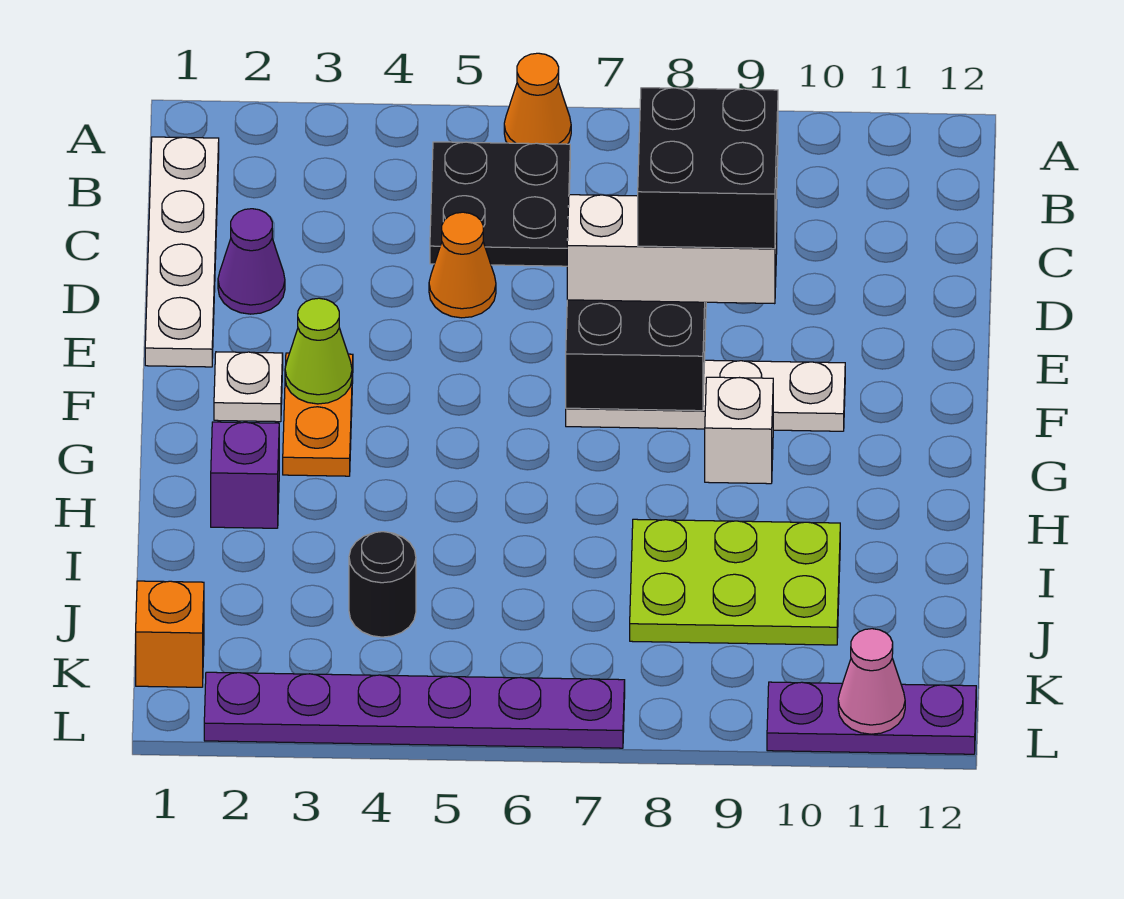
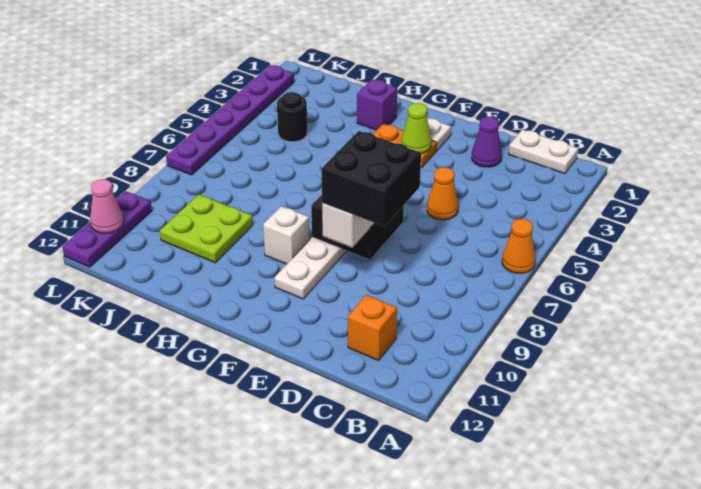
white plate B1:E1 level 1 -> white plate B1:C1 level 1
black plate B5:C6 level 1 -> none
lime plate I8:J10 level 1 -> lime plate I9:J10 level 1
orange brick K1 level 1 -> orange brick C11 level 1

